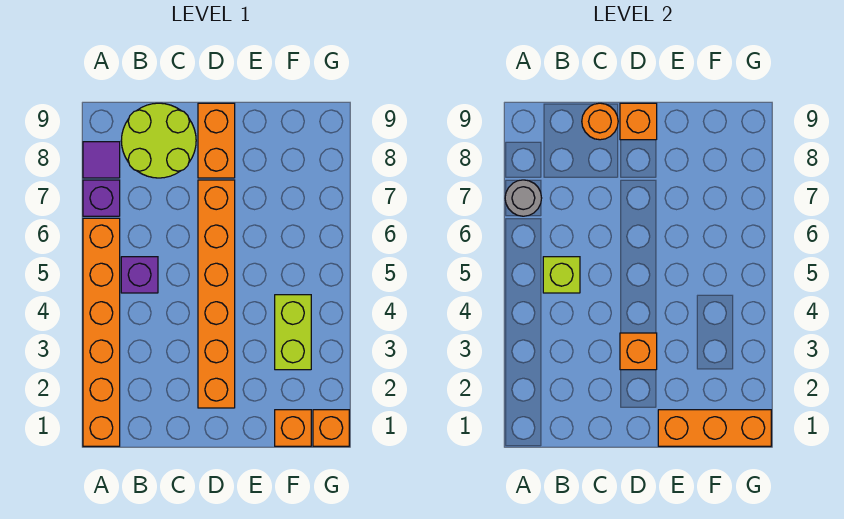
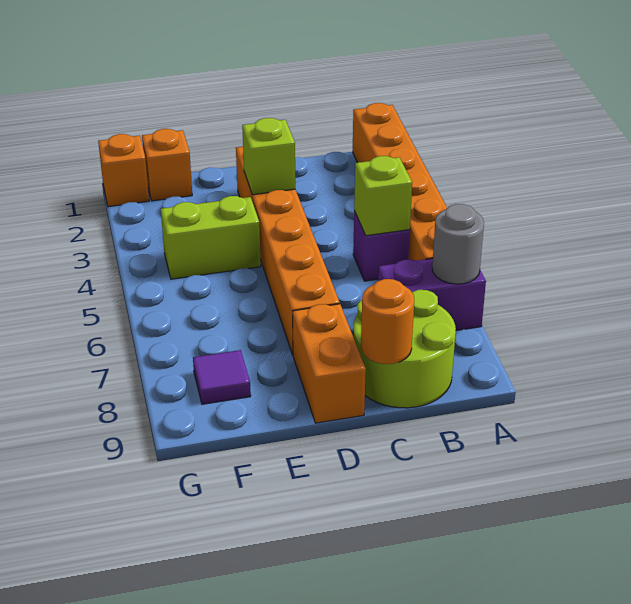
purple brick A7 level 1 -> purple brick A7:B7 level 1
purple tile A8 level 1 -> purple tile F8 level 1
orange brick D3 level 2 -> lime brick D3 level 2
orange brick D9 level 2 -> none
orange brick E1:G1 level 2 -> none
lime brick F3:F4 level 1 -> lime brick E4:F4 level 1

